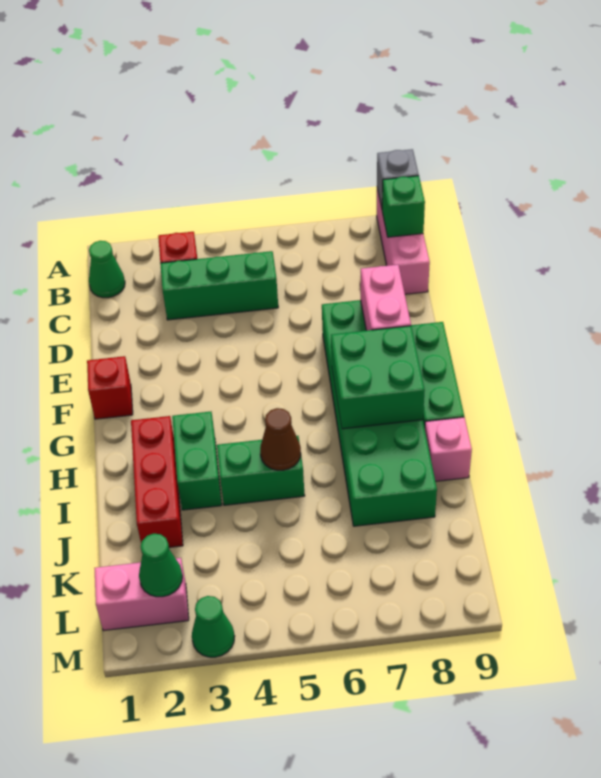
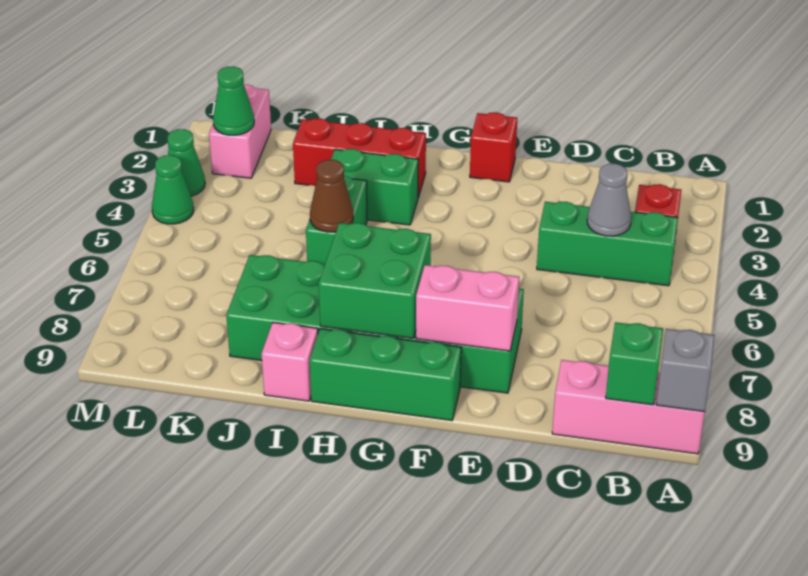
green cone B1 level 1 -> green cone M4 level 1
green brick C3:C5 level 1 -> green brick B4:D4 level 1
none -> grey cone C4 level 2

